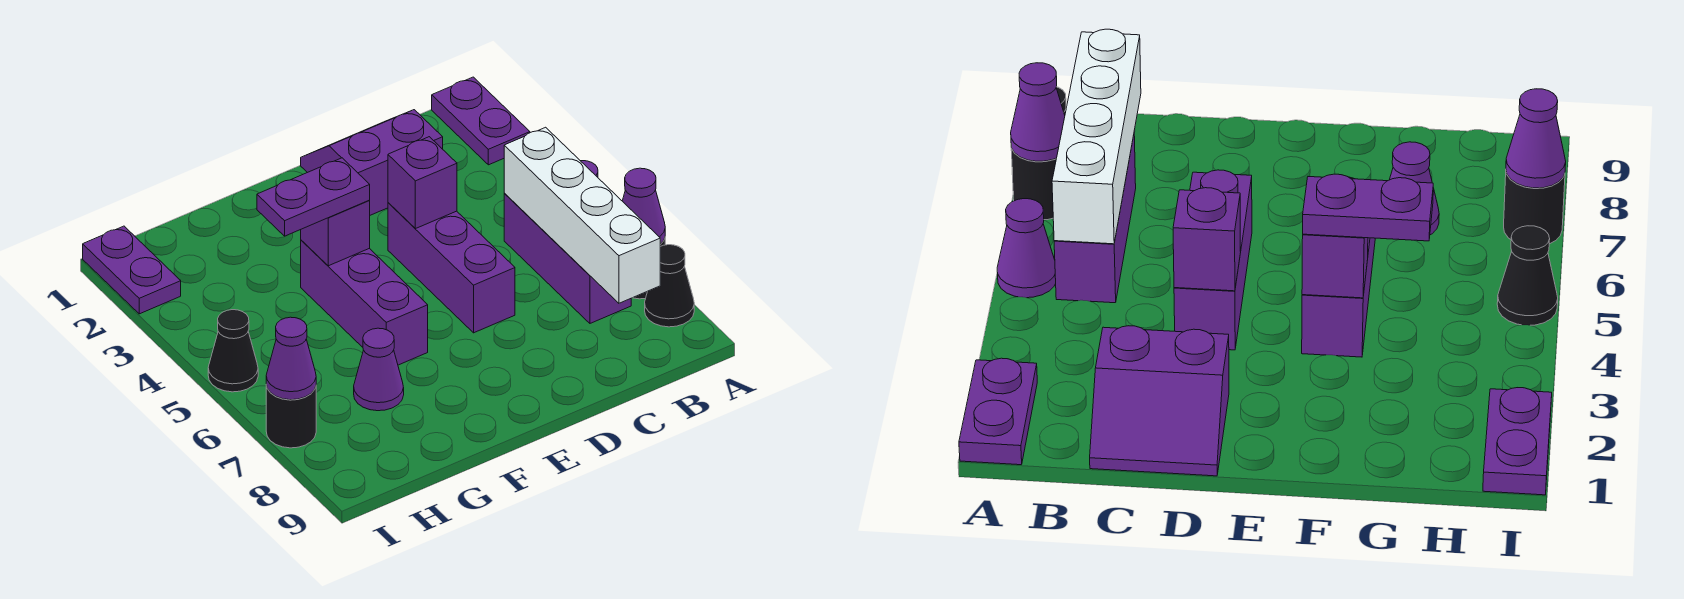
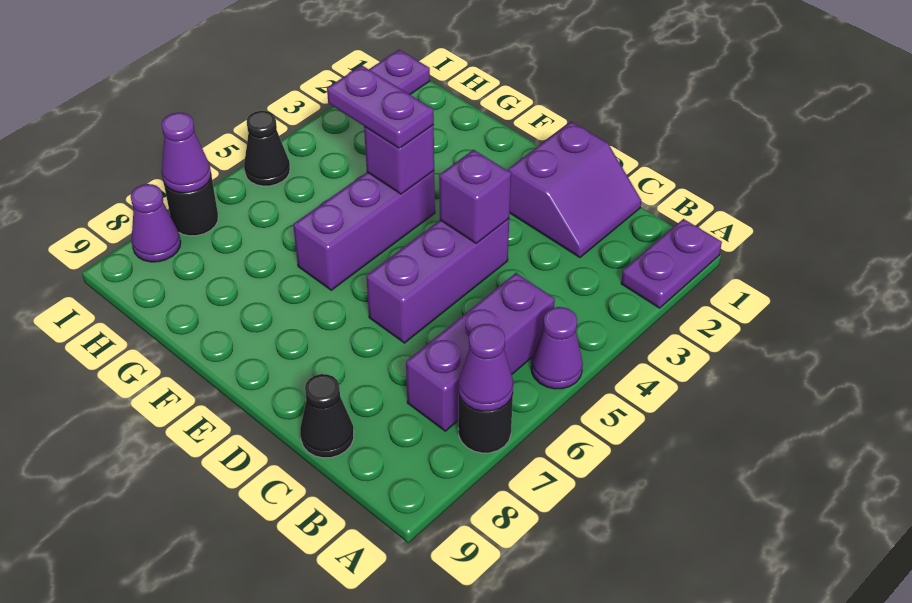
black cone A8 level 1 -> black cone C9 level 1
white brick B5:B8 level 2 -> none
purple slope C1:D2 level 1 top 2 -> purple slope C1:D2 level 1 top D
purple cone G7 level 1 -> purple cone I8 level 1

